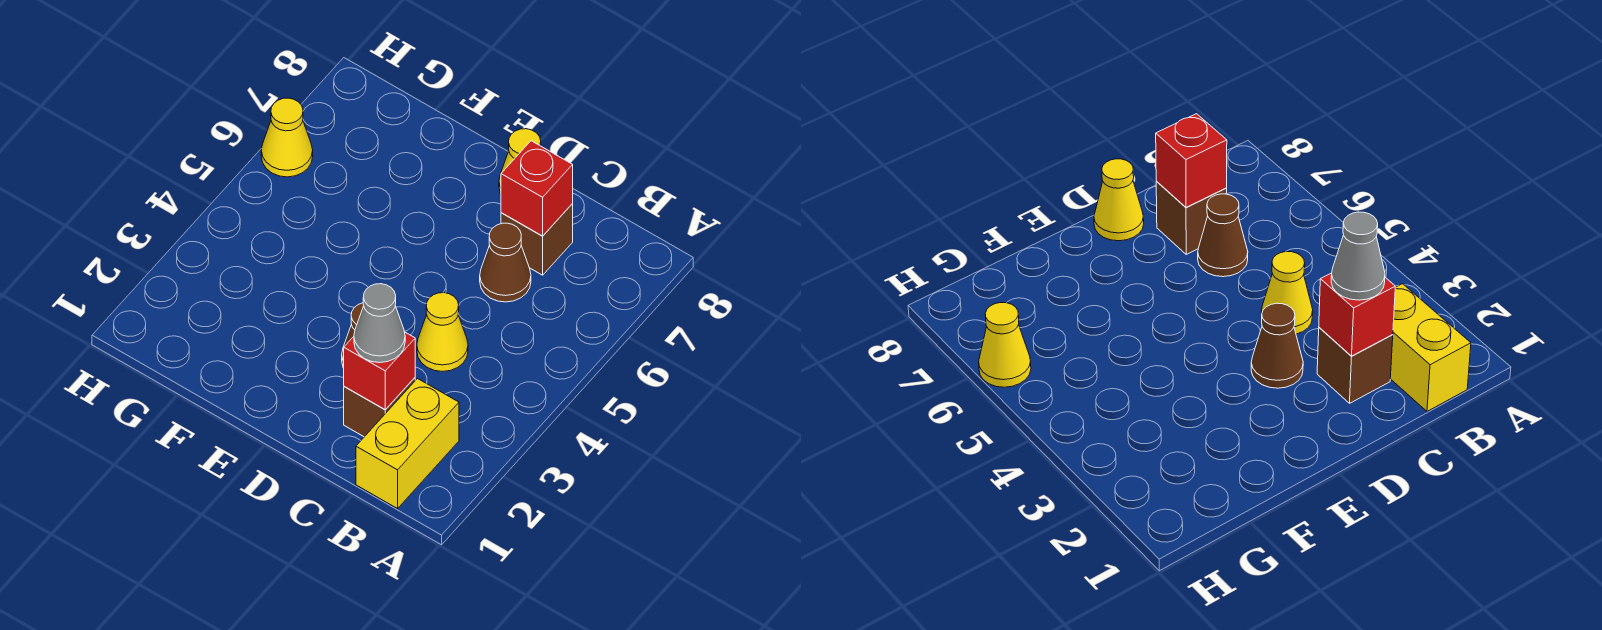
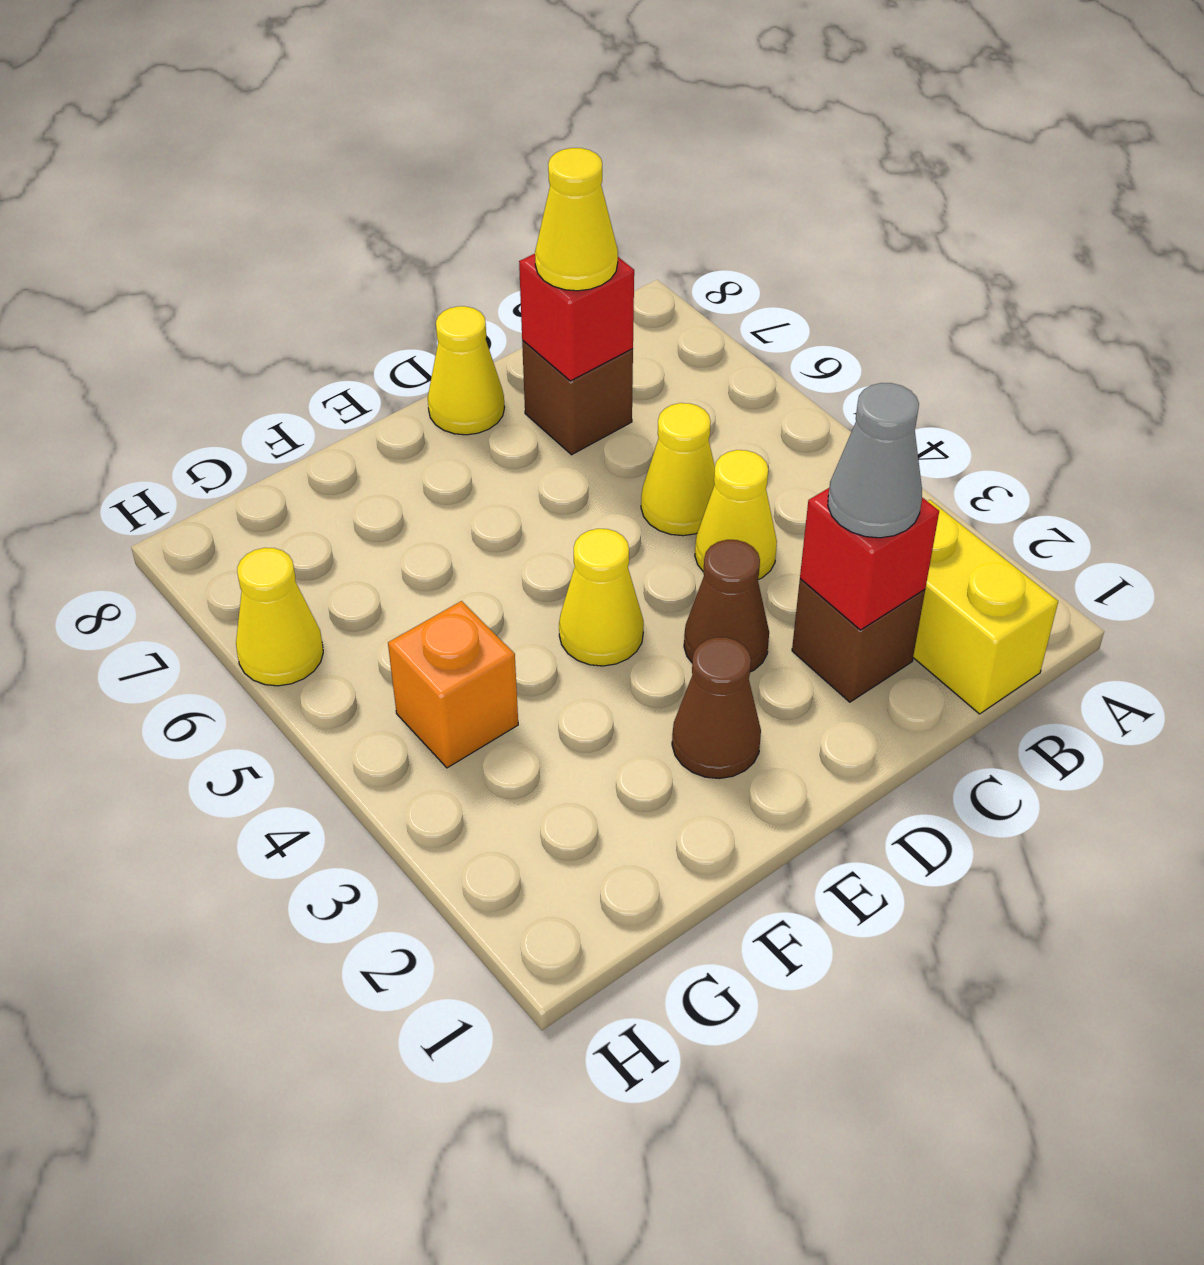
none -> yellow cone C5 level 1
brown cone C6 level 1 -> brown cone E2 level 1
none -> yellow cone C7 level 3
none -> yellow cone E4 level 1
none -> orange brick G4 level 1

